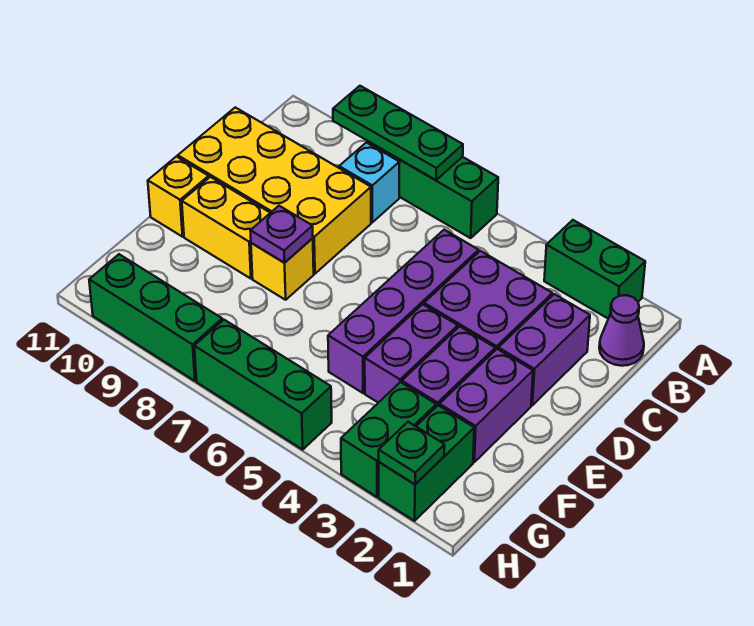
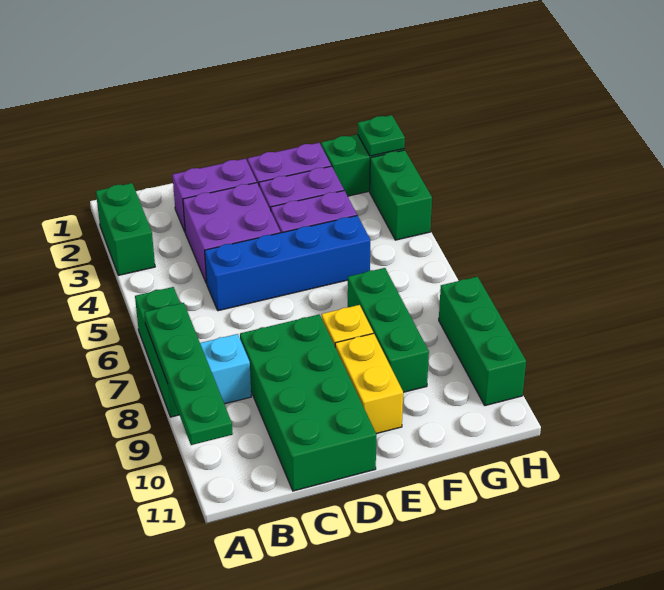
green plate A7:A9 level 2 -> green plate A7:A10 level 2
purple cone B1 level 1 -> none
purple brick C5:F5 level 1 -> blue brick C5:F5 level 1
yellow brick C8:D11 level 1 -> green brick C8:D11 level 1
purple plate E8 level 2 -> none
yellow brick E11 level 1 -> none
green brick G3:H3 level 1 -> green brick H3:H4 level 1
green brick H5:H7 level 1 -> green brick F7:F9 level 1

